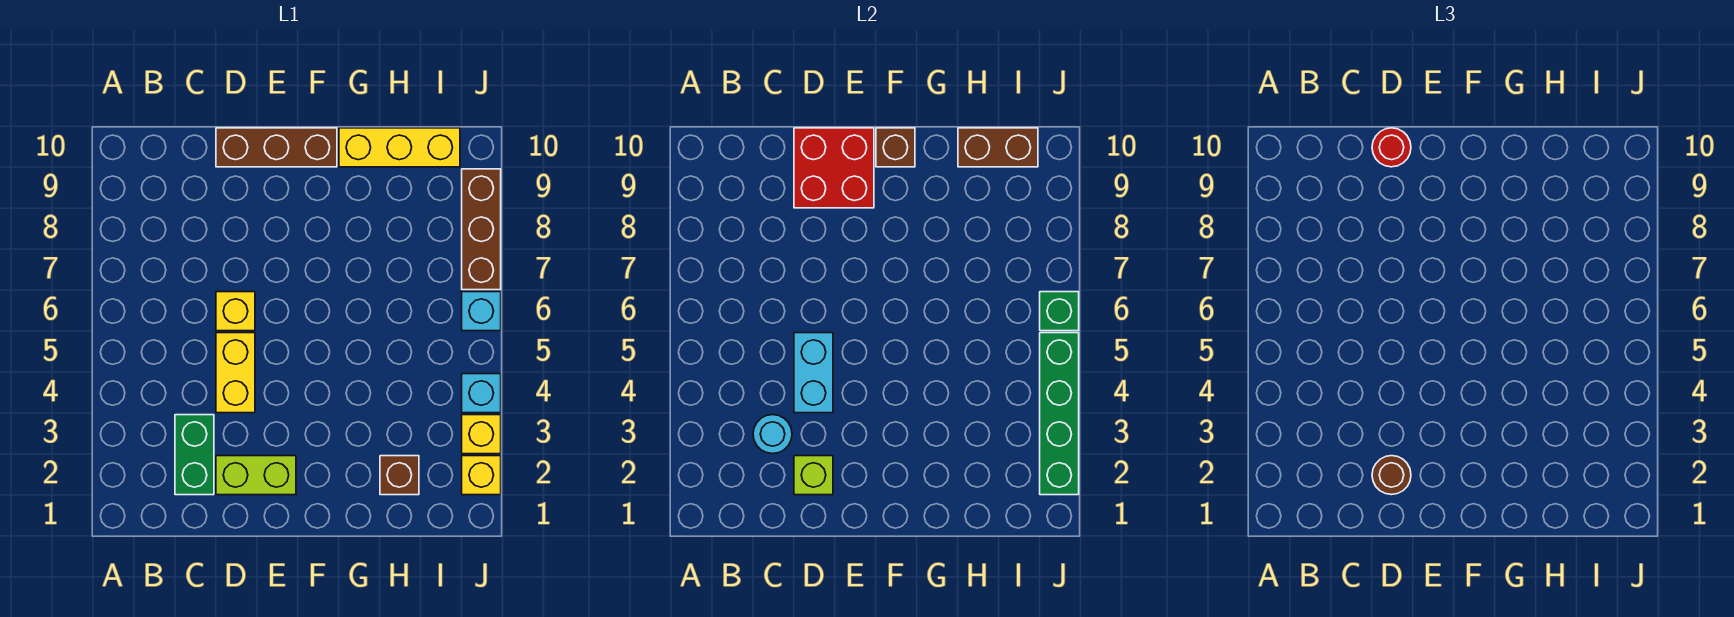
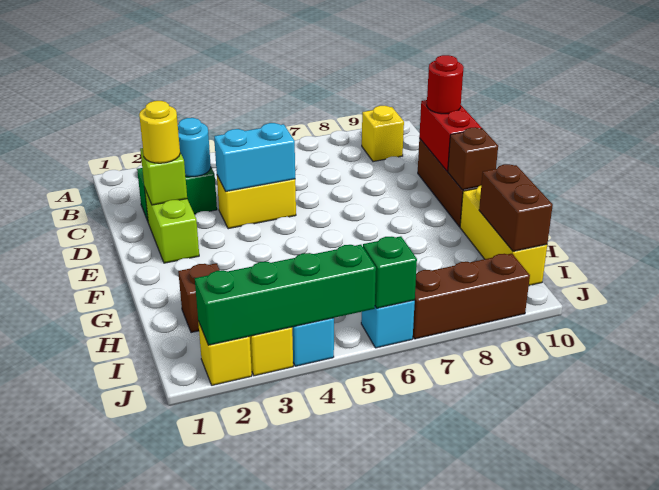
brown round brick D2 level 3 -> yellow round brick D2 level 3
yellow brick D6 level 1 -> yellow brick B9 level 1
red brick D9:E10 level 2 -> red brick D10:E10 level 2

